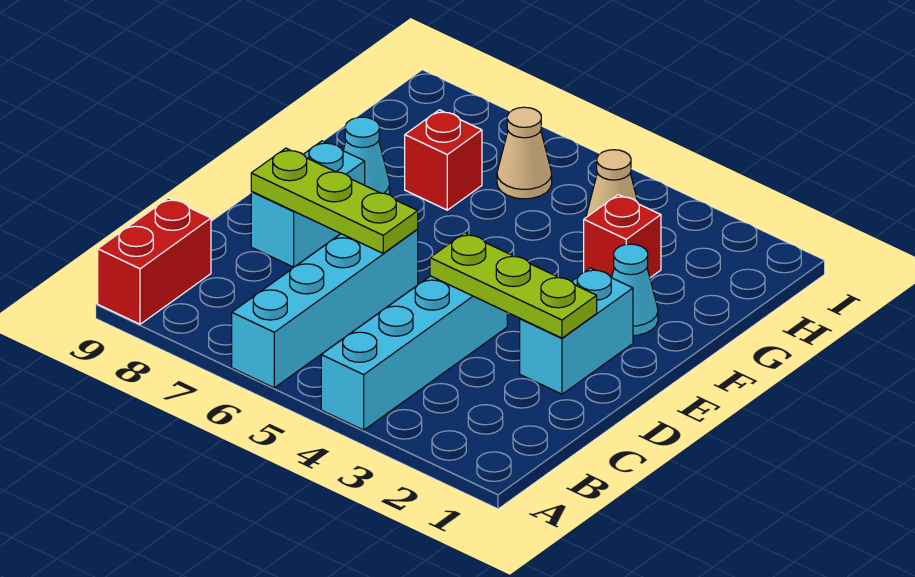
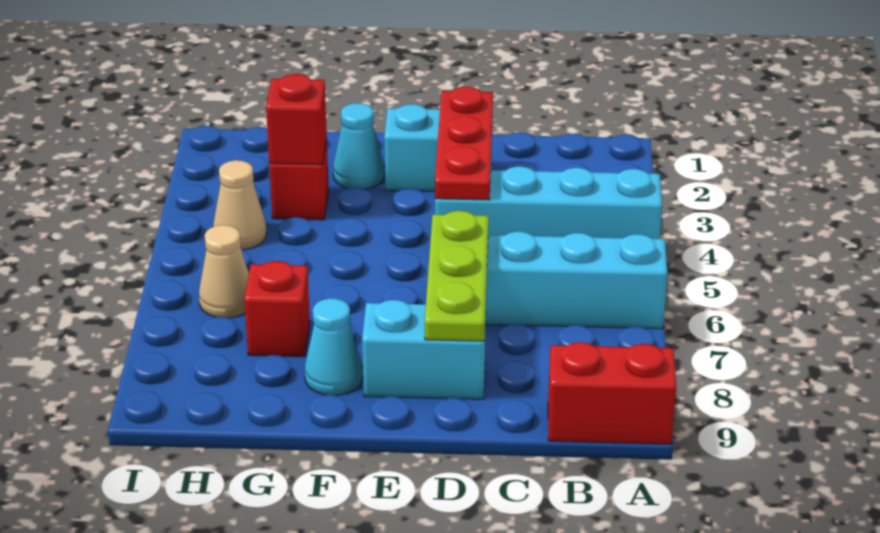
lime plate D2:D4 level 2 -> red plate D2:D4 level 2
none -> red brick G3 level 2

